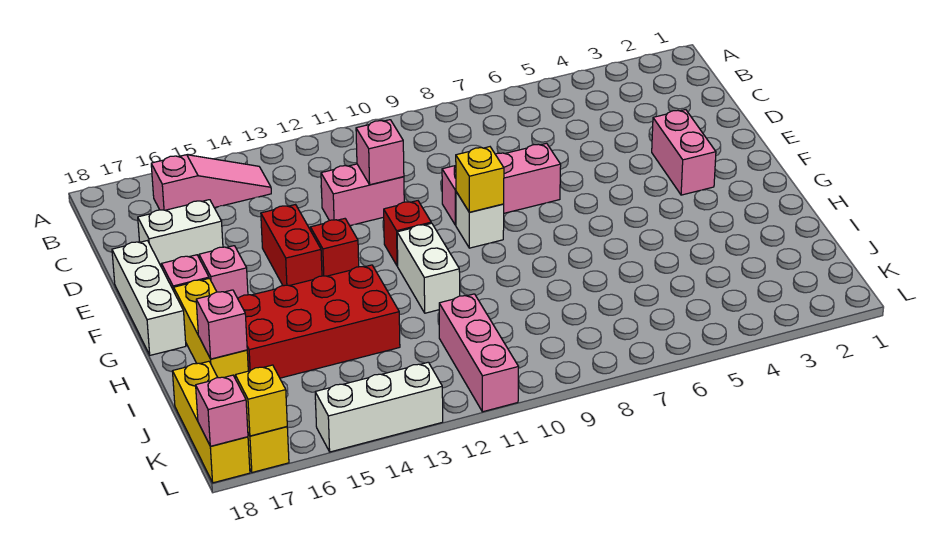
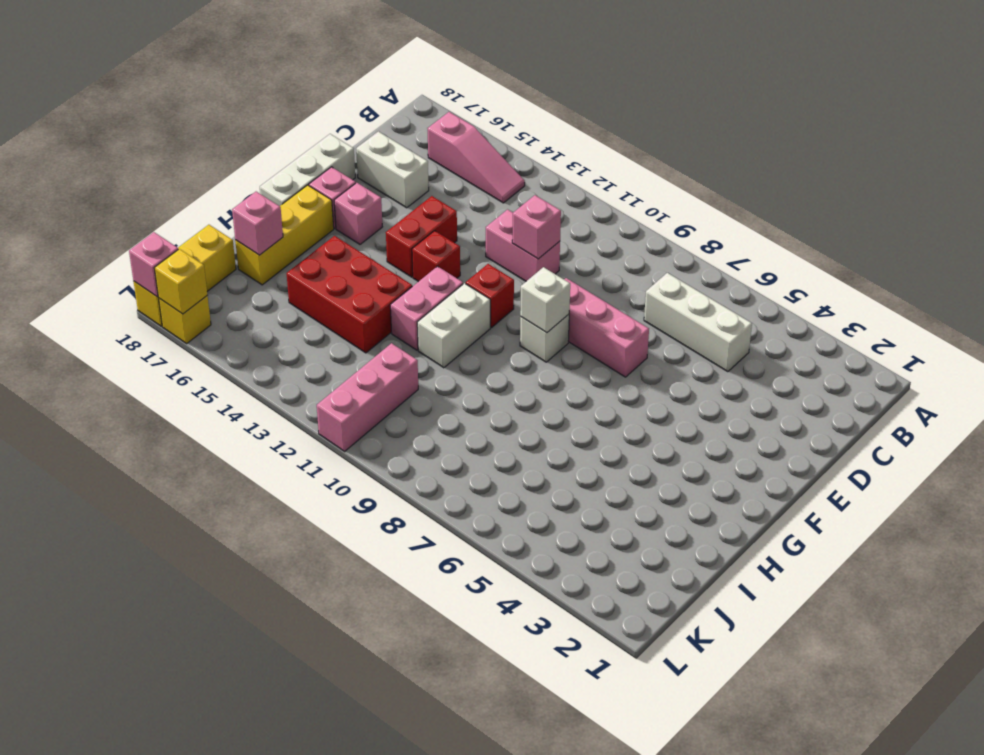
pink brick E3:F3 level 1 -> pink brick G12:H12 level 1
yellow brick F9 level 2 -> white brick F9 level 2
red brick H13:I16 level 1 -> red brick H13:I15 level 1
white brick L13:L15 level 1 -> white brick C5:C7 level 1

